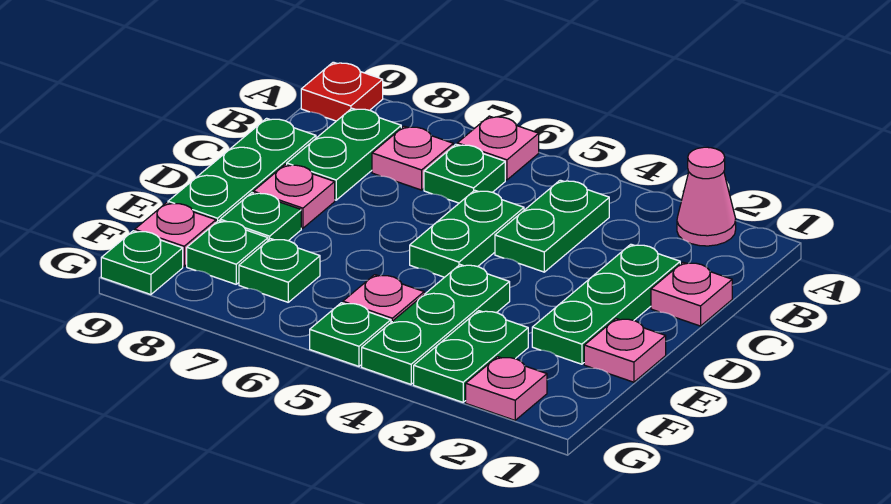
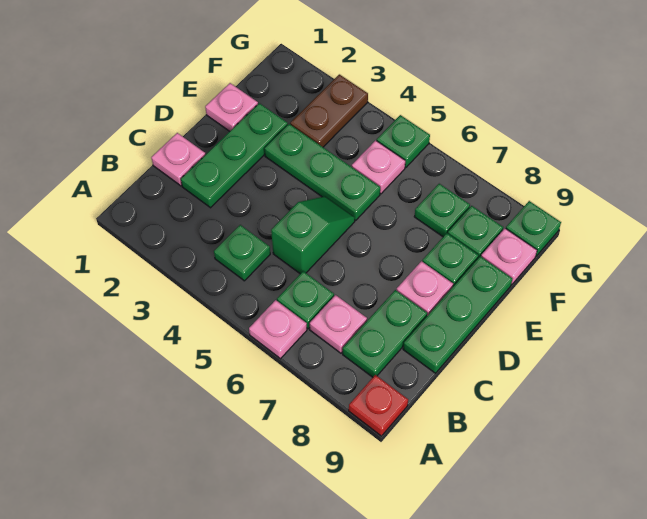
pink cone A2 level 1 -> none
green plate B4:C4 level 1 -> green plate B4 level 1
green plate C5:D5 level 1 -> green slope C5:D5 level 1 top C
green plate E4:G4 level 1 -> green plate E3:E5 level 1
green plate F3:G3 level 1 -> brown plate F3:G3 level 1
pink plate G2 level 1 -> none

